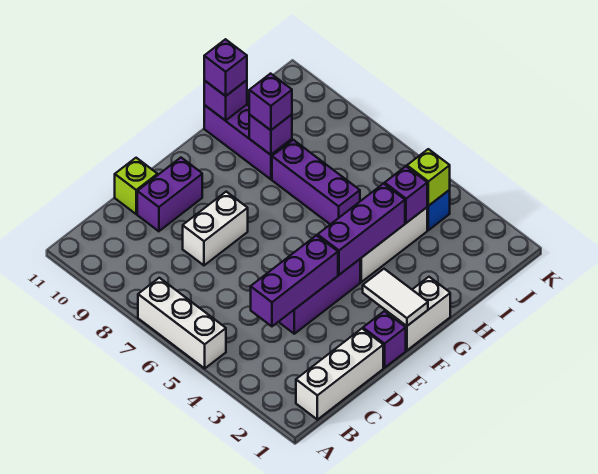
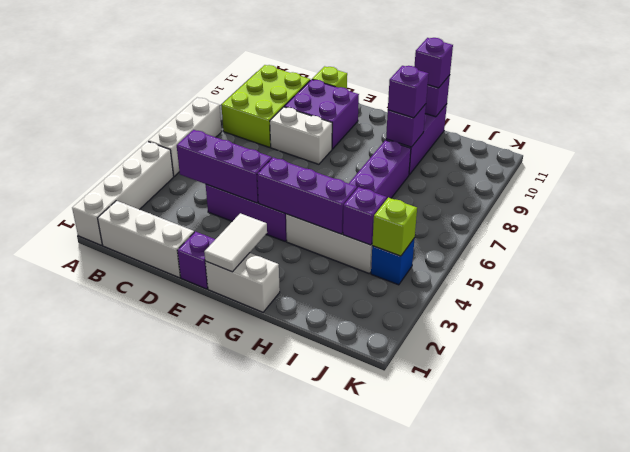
none -> white brick A1:A4 level 1
none -> lime brick B8:C10 level 1
purple brick D10:E10 level 1 -> purple brick D9:E10 level 1

